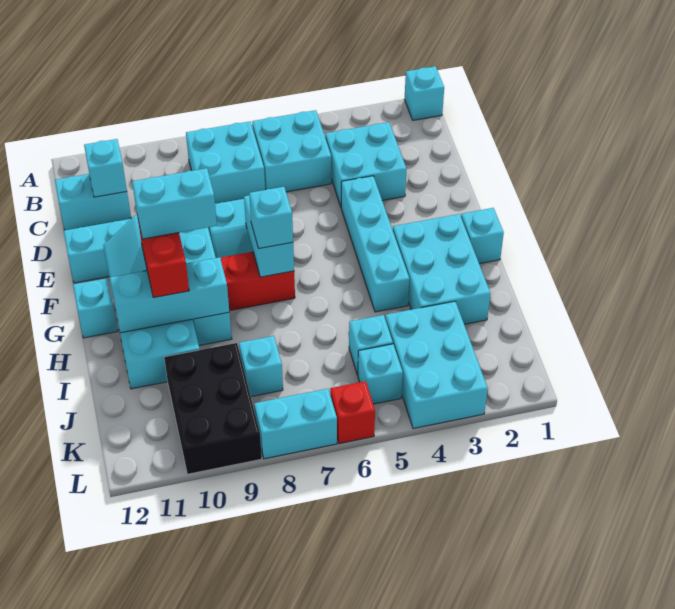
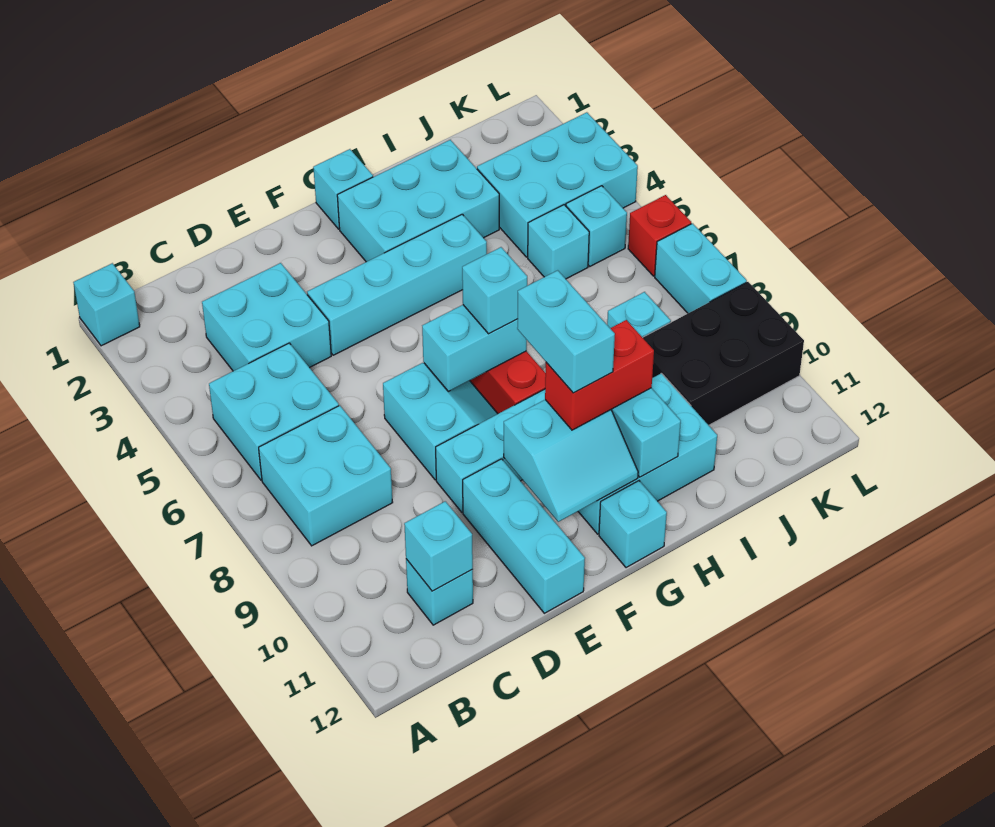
cyan brick C11:C12 level 1 -> cyan brick C11 level 1

